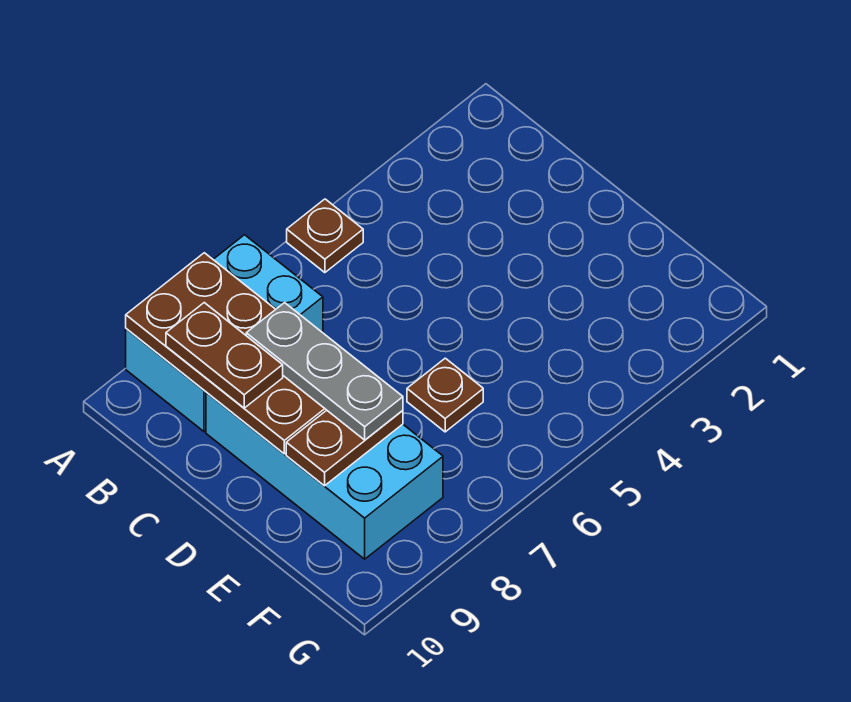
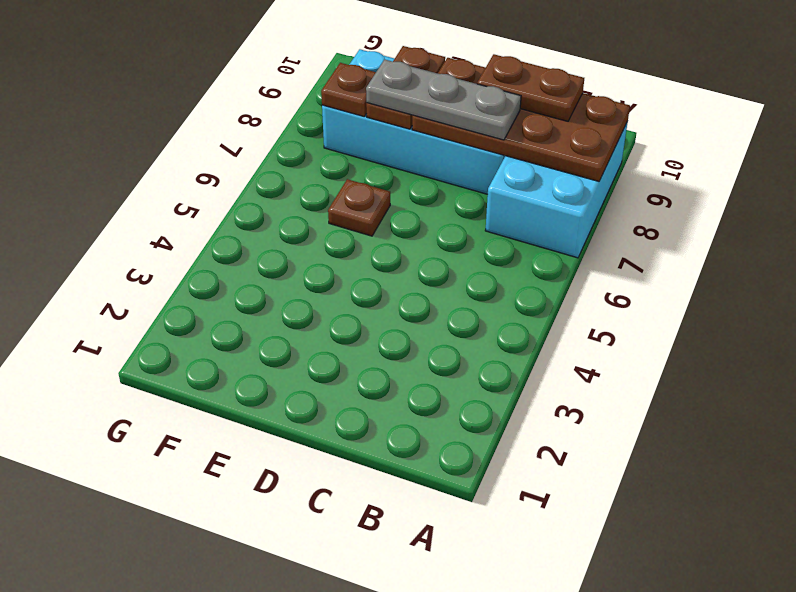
brown plate A5 level 1 -> brown plate F8 level 2

